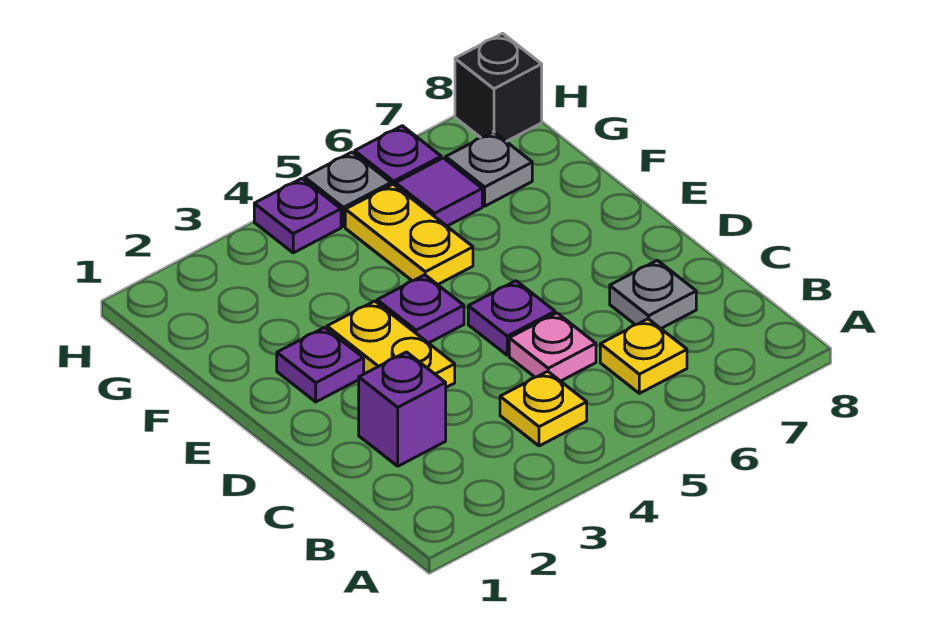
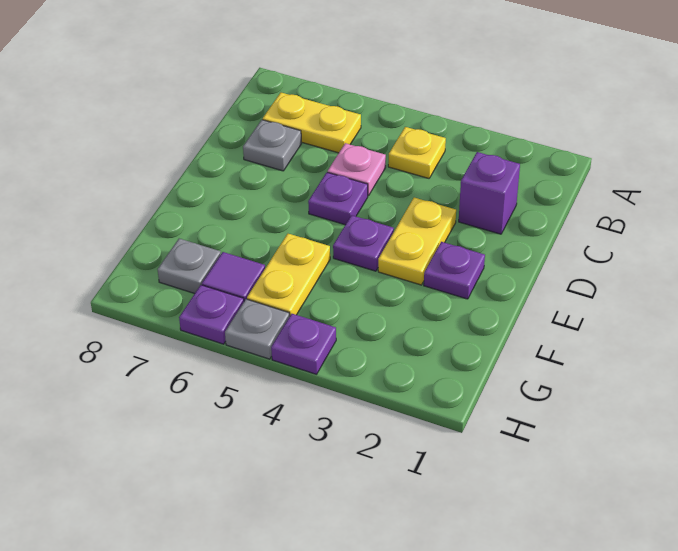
yellow plate B6 level 1 -> yellow plate B6:B7 level 1
black brick H8 level 1 -> none

